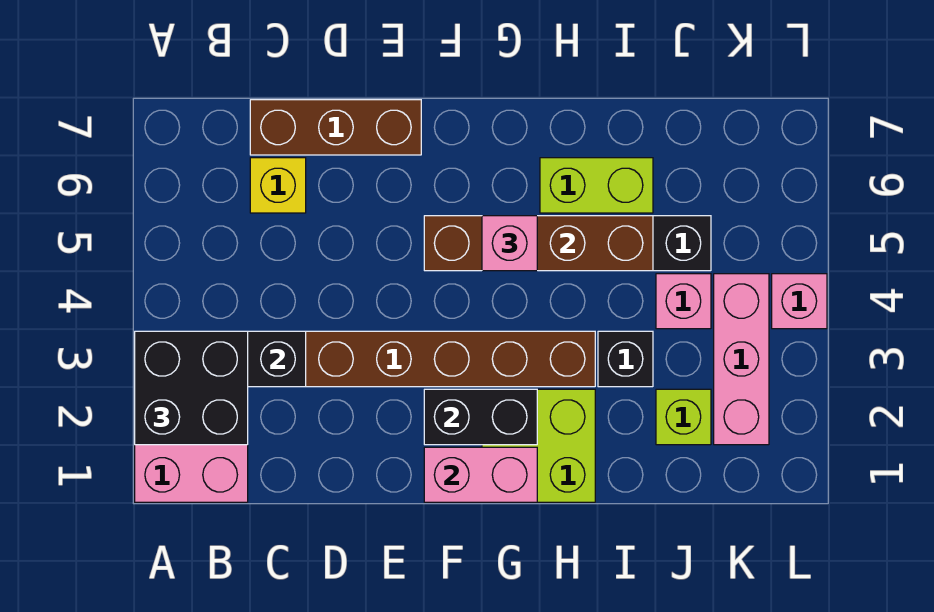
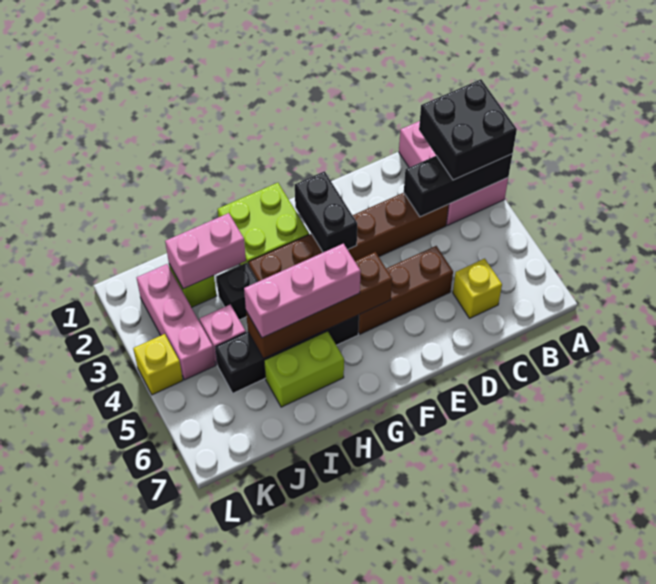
brown brick C7:E7 level 1 -> brown brick D5:F5 level 1
pink brick F1:G1 level 2 -> pink brick I2:J2 level 2
black brick F2:G2 level 2 -> black brick F2:F3 level 2
pink brick G5 level 3 -> pink brick G5:I5 level 3
pink brick L4 level 1 -> yellow brick L4 level 1

